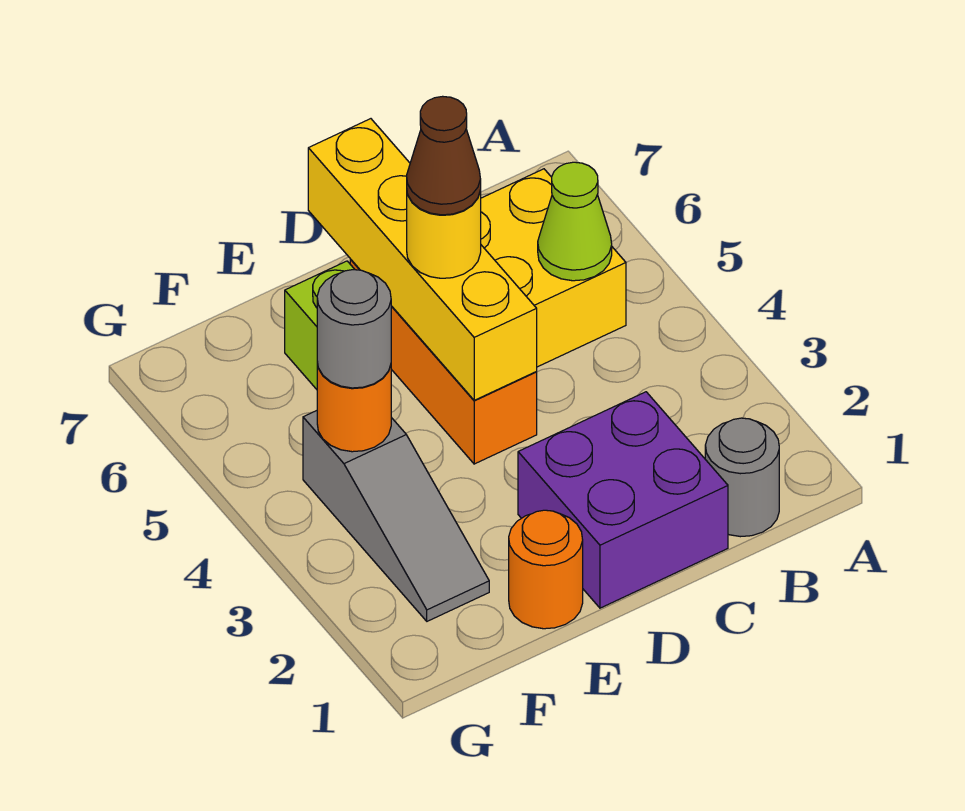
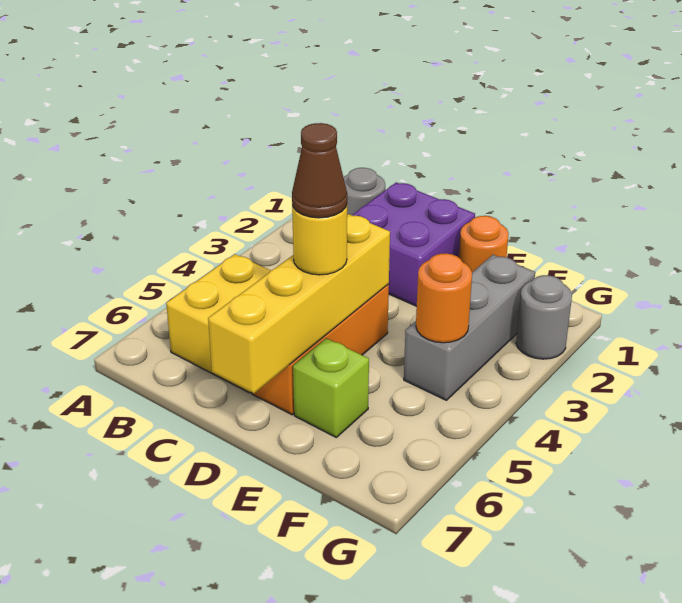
lime cone B5 level 2 -> none
grey slope F2:F4 level 1 top 4 -> grey brick F2:F4 level 1
grey round brick F4 level 3 -> grey round brick G2 level 1

